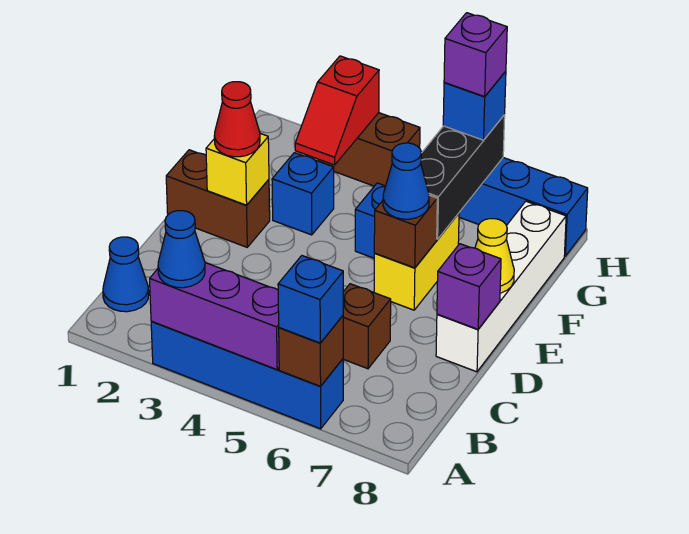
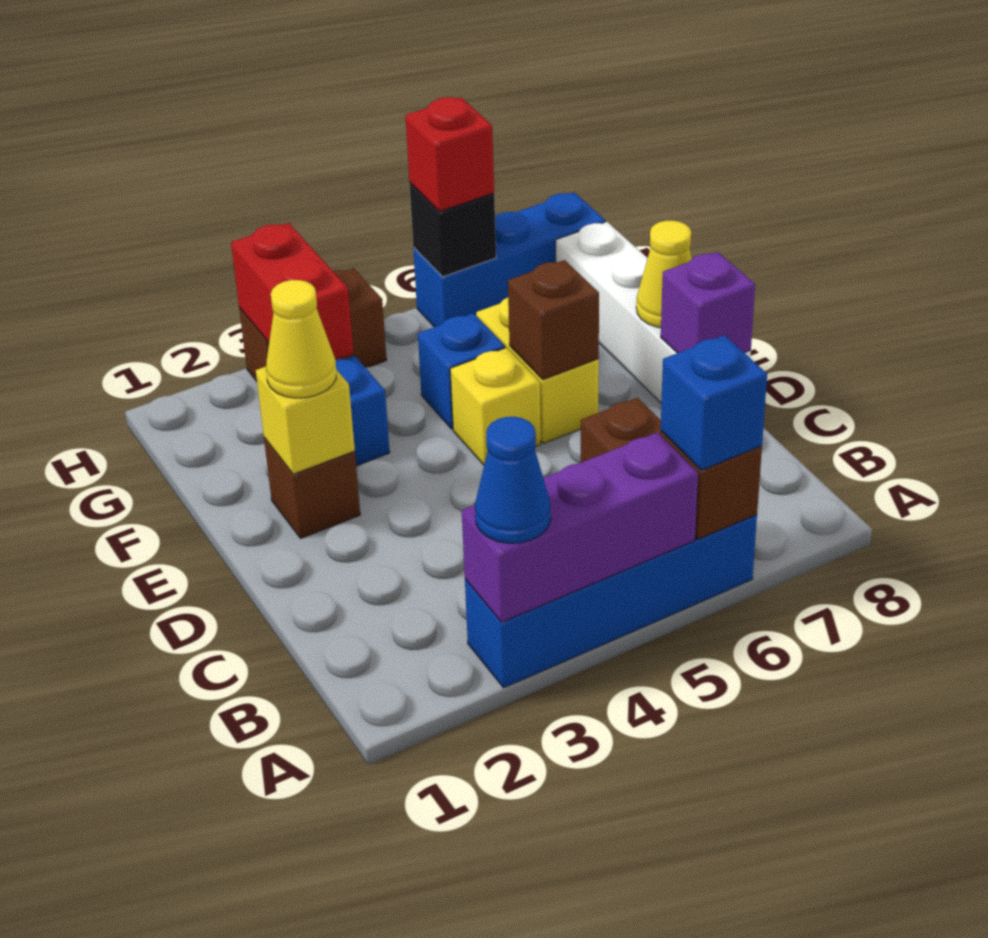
blue cone B1 level 1 -> none
brown brick E1:E2 level 1 -> brown brick E2 level 1
red cone E2 level 3 -> yellow cone E2 level 3
none -> yellow brick E5 level 1
blue cone E6 level 3 -> none
black brick F6:H6 level 2 -> black brick H6 level 2
red slope G3:H3 level 2 top H -> red brick G3:H3 level 2
blue brick H6 level 3 -> red brick H6 level 3
purple brick H6 level 4 -> none

